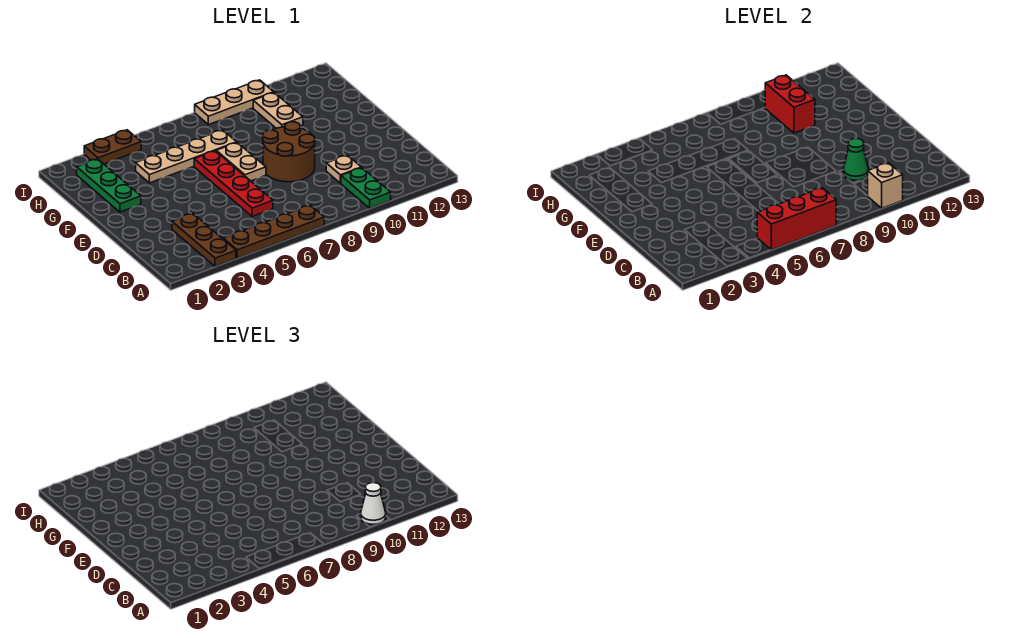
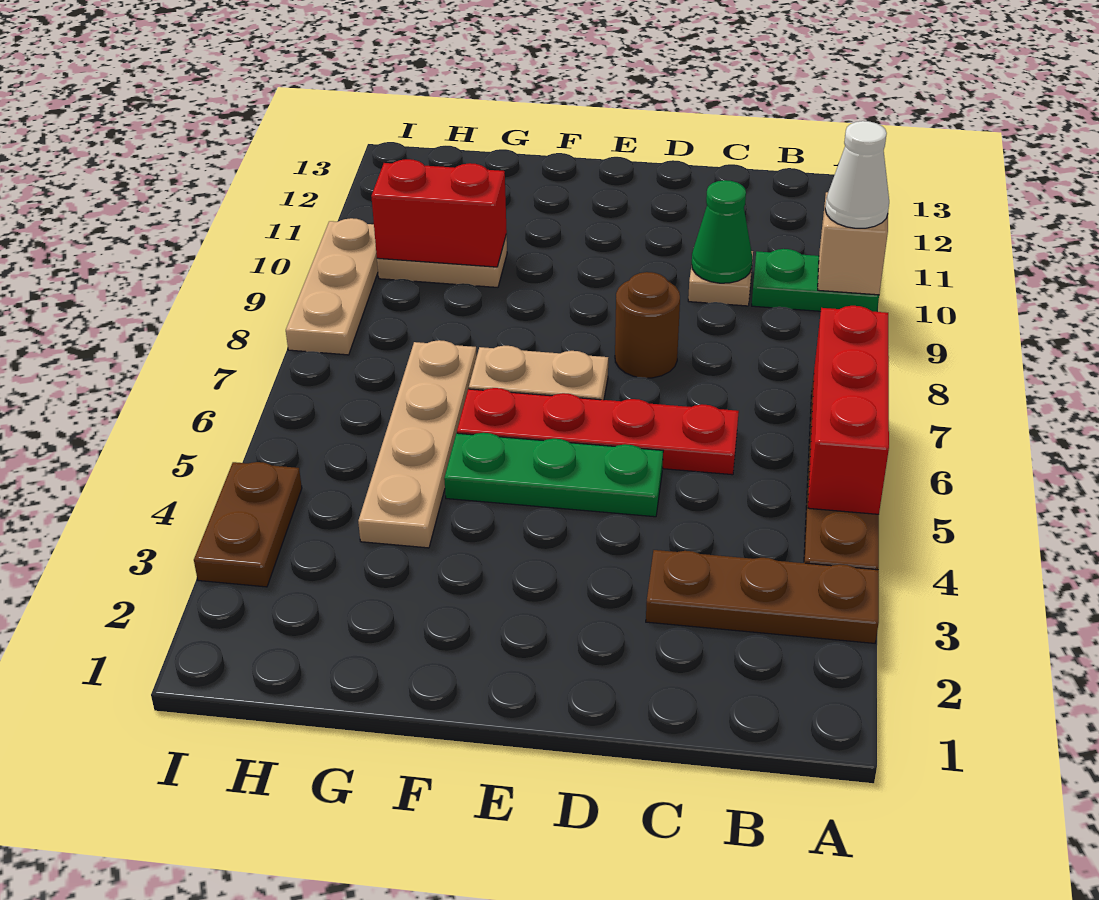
brown round brick D8:E9 level 1 -> brown round brick D8 level 1
green plate F2:H2 level 1 -> green plate D5:F5 level 1

